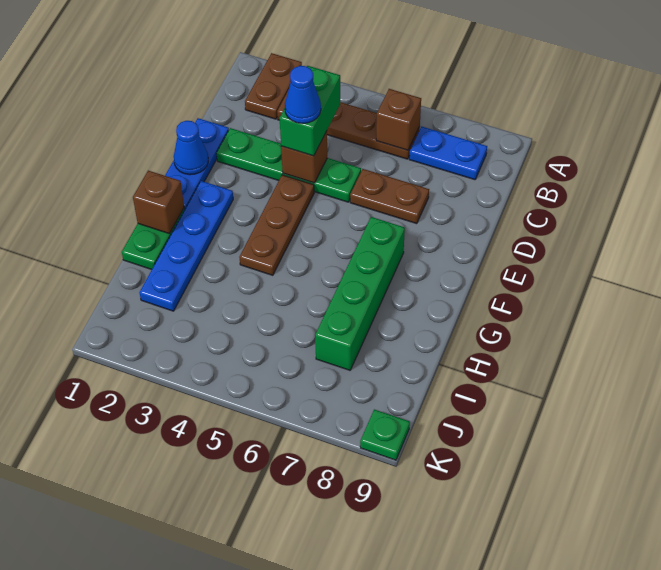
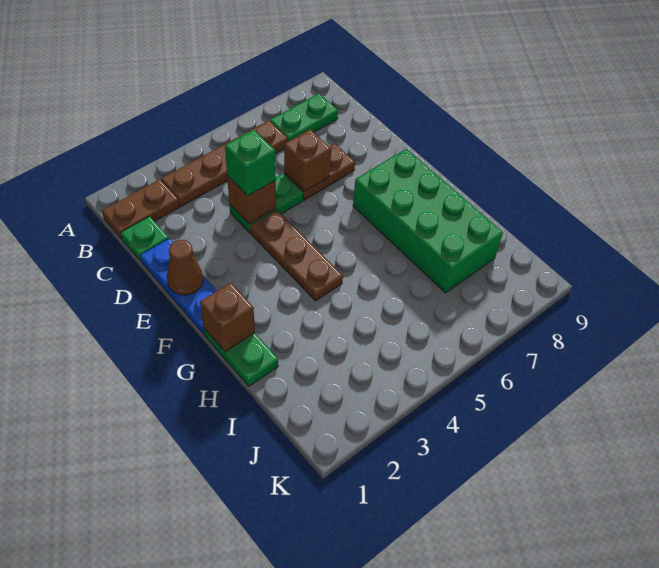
brown plate A2:B2 level 1 -> brown plate B1:B2 level 1
brown brick B6 level 2 -> brown brick D6 level 2
blue plate B7:B8 level 1 -> green plate B7:B8 level 1
green brick C4:D4 level 3 -> green brick D4 level 3
green plate D2:D5 level 1 -> green plate D4:D5 level 1
blue cone D4 level 4 -> none
blue cone E1 level 2 -> brown cone E1 level 2
blue plate F2:I2 level 1 -> none
green brick F7:I7 level 1 -> green brick F7:I8 level 1
green plate K9 level 1 -> green plate C1 level 1

